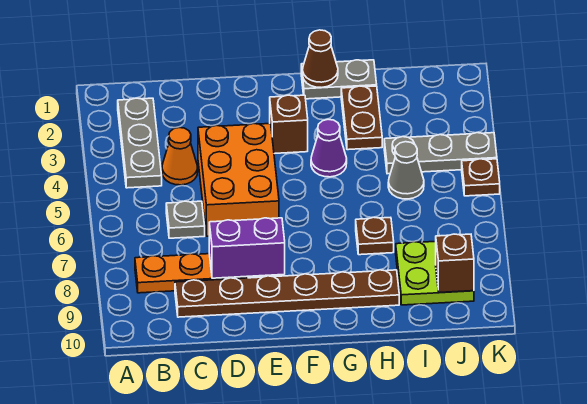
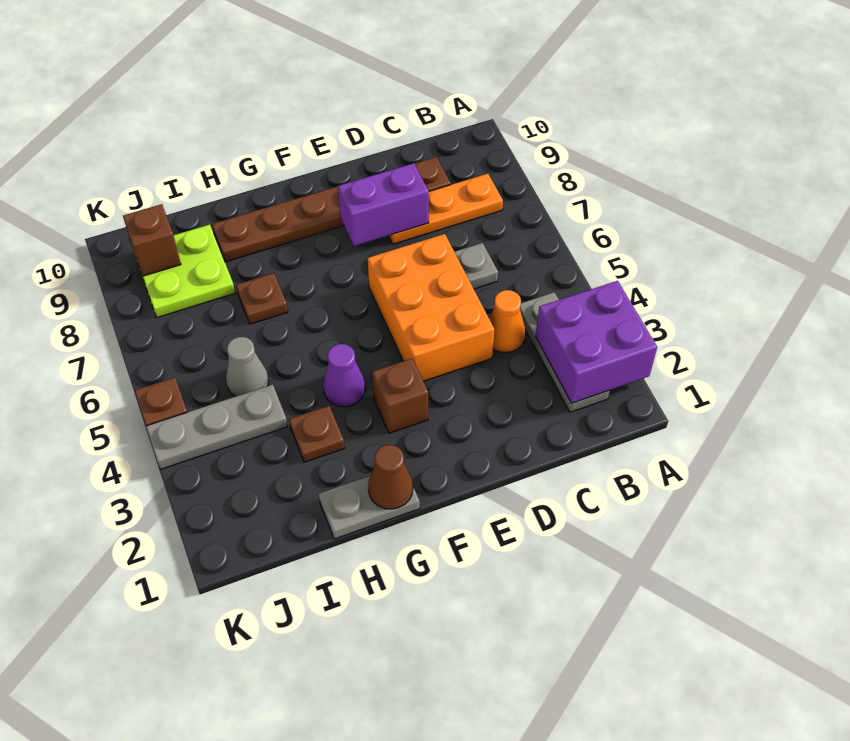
none -> purple brick A2:B3 level 2
brown plate H2:H3 level 1 -> brown plate H3 level 1

